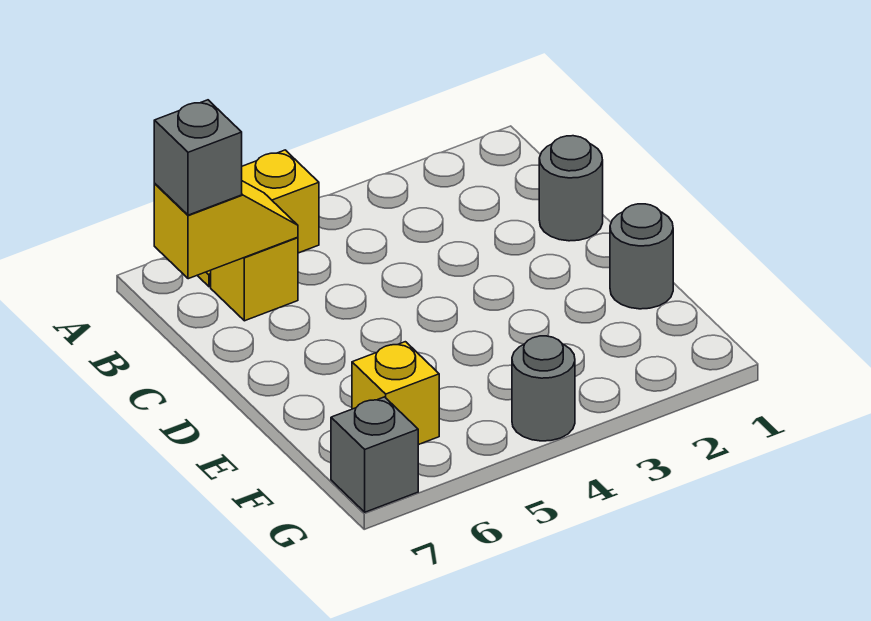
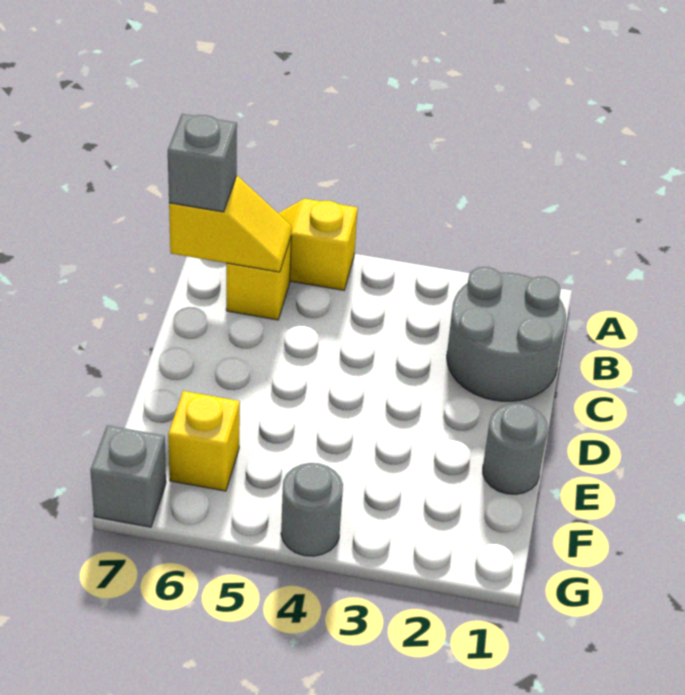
grey round brick C1 level 1 -> grey round brick B1:C2 level 1

